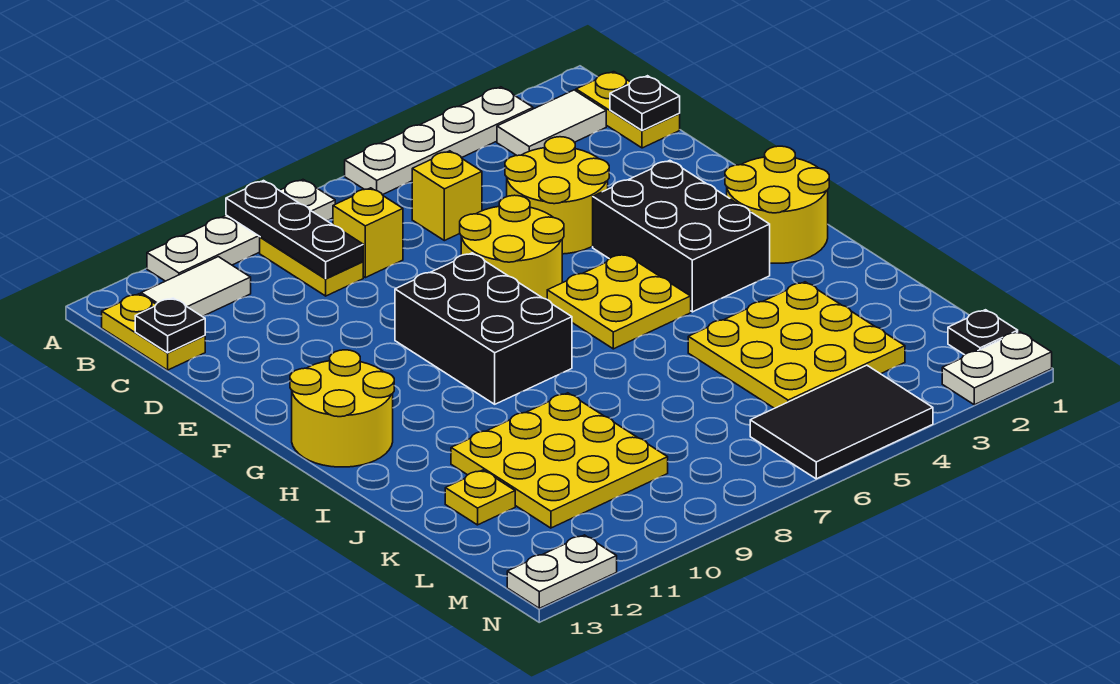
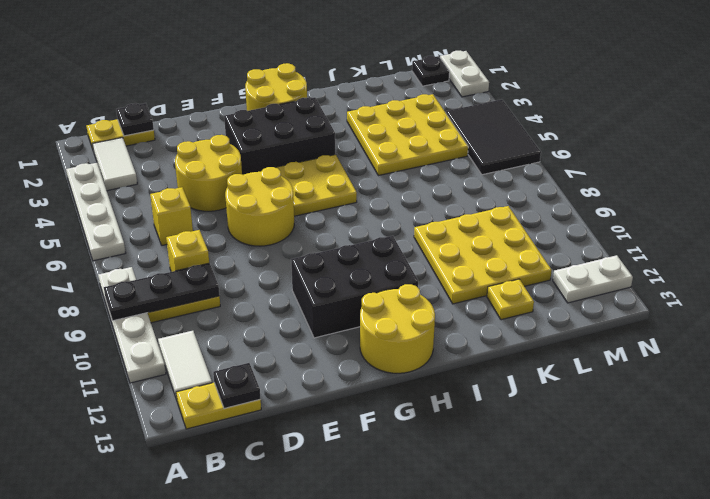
black brick F8:H9 level 1 -> black brick F10:H11 level 1
white plate N12:N13 level 1 -> white plate M12:N12 level 1

